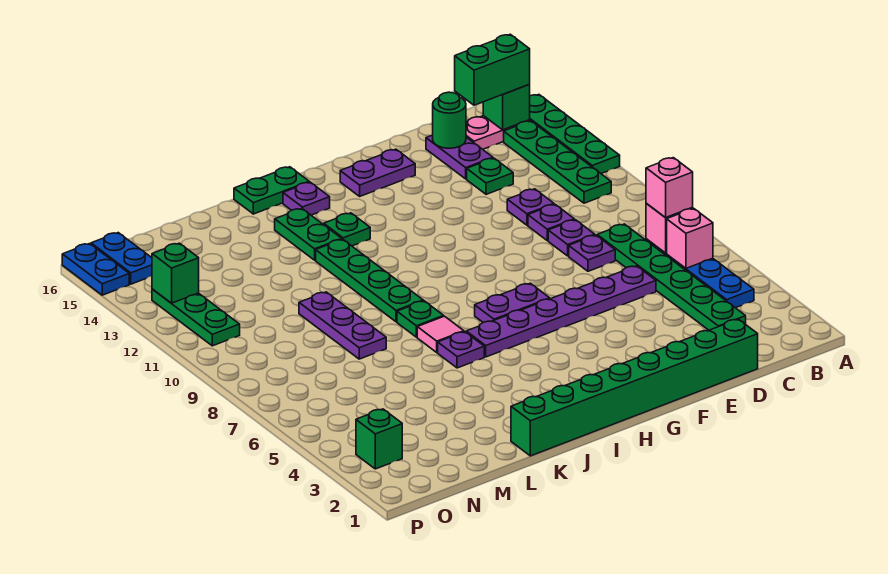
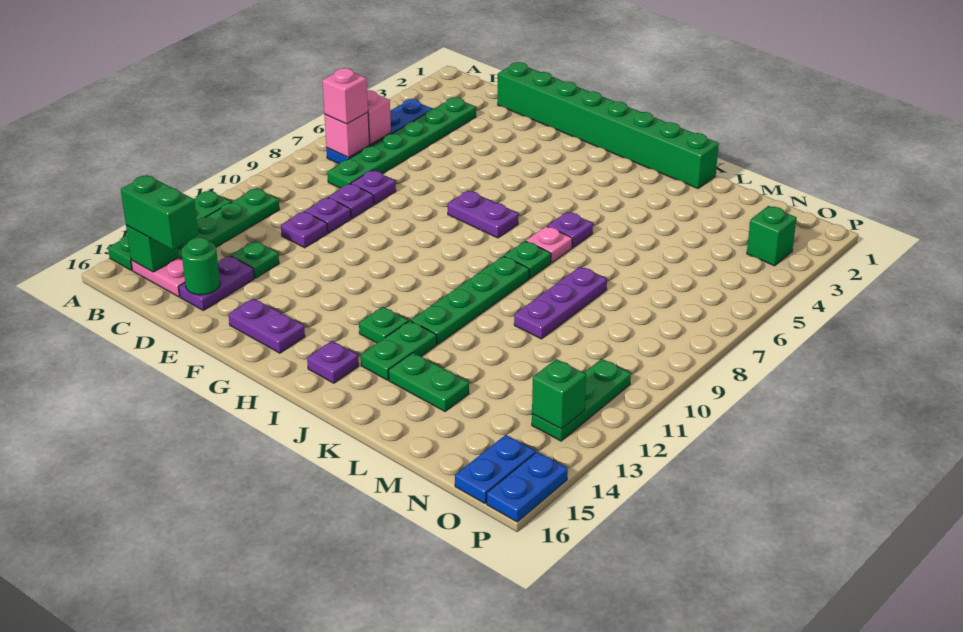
purple plate D6:I6 level 1 -> none
green plate I16:J16 level 1 -> green plate K14:L14 level 1
pink tile J7 level 1 -> pink plate J7 level 1

